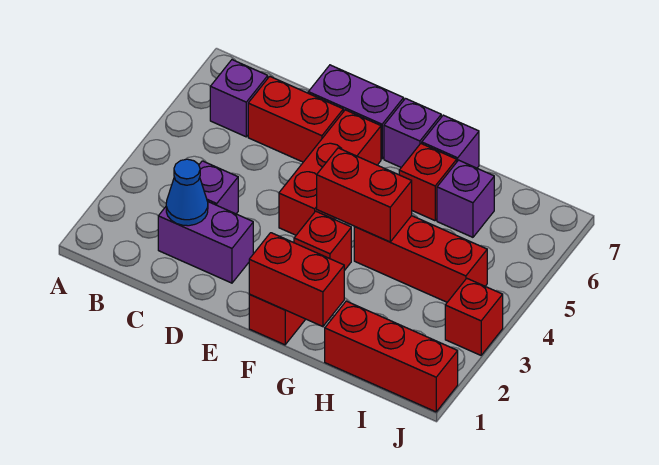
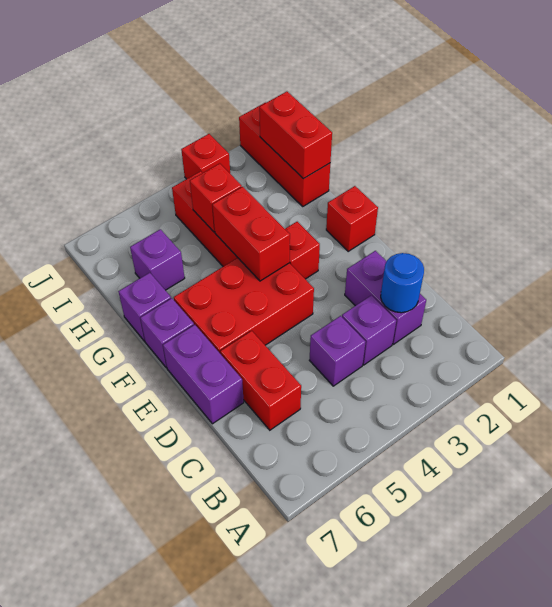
purple brick B6 level 1 -> purple brick C4 level 1
blue cone C2 level 2 -> blue round brick C2 level 2
red brick E4:E6 level 1 -> red brick E4:F6 level 1
red brick F1:G1 level 2 -> red brick H1:I1 level 2
red brick G6 level 1 -> red brick H4 level 2

